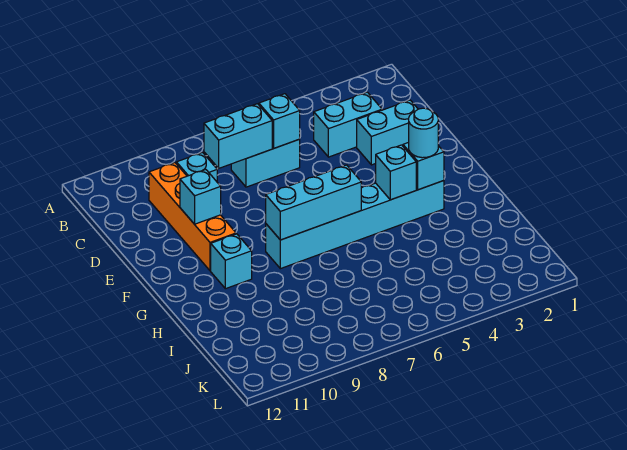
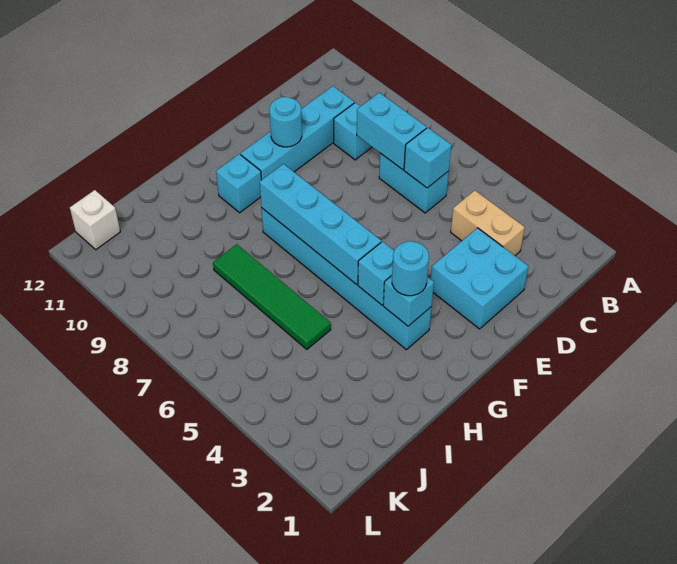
cyan brick C3:C4 level 1 -> tan brick C3:C4 level 1
orange brick C10:F10 level 1 -> cyan brick C10:F10 level 1
cyan brick D2:D3 level 1 -> cyan brick D2:E3 level 1
cyan brick E10 level 2 -> cyan round brick E10 level 2
cyan brick G6:G8 level 2 -> cyan brick G5:G8 level 2
none -> green tile I5:I8 level 1
none -> white brick K12 level 1

